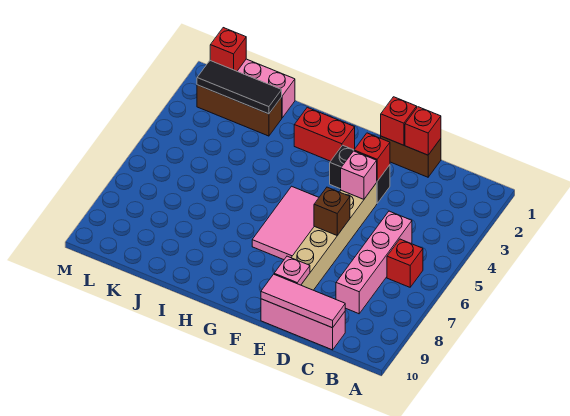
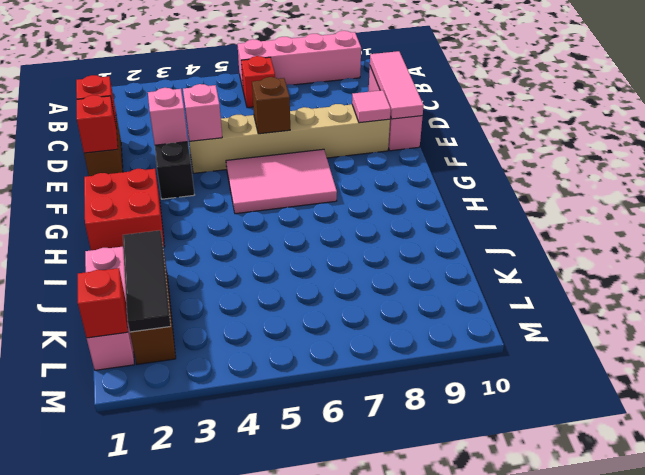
pink brick C5:C8 level 1 -> pink brick A6:A9 level 1
red brick E3 level 2 -> pink brick E3 level 2
pink plate E9 level 2 -> pink tile E9 level 2
red brick G2:H2 level 1 -> red brick G1:H2 level 1

